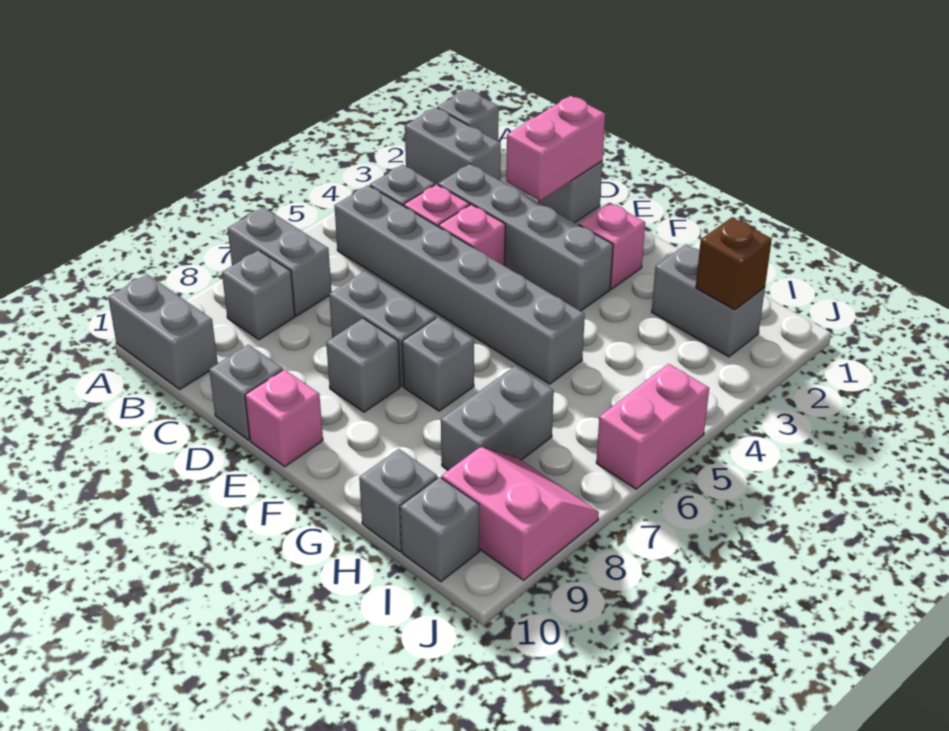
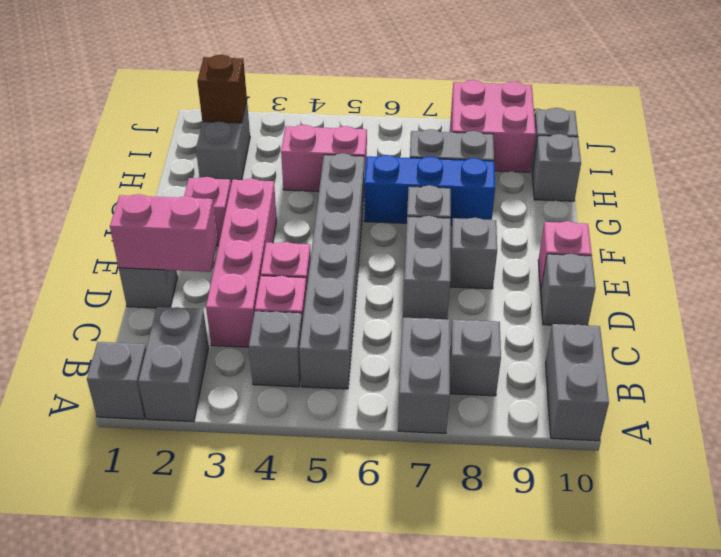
grey brick C3:F3 level 1 -> pink brick C3:F3 level 1
none -> blue brick G6:G8 level 1
pink slope I8:J9 level 1 top 9 -> pink brick I8:J9 level 1
pink brick J5:J6 level 1 -> pink brick H4:H5 level 1

